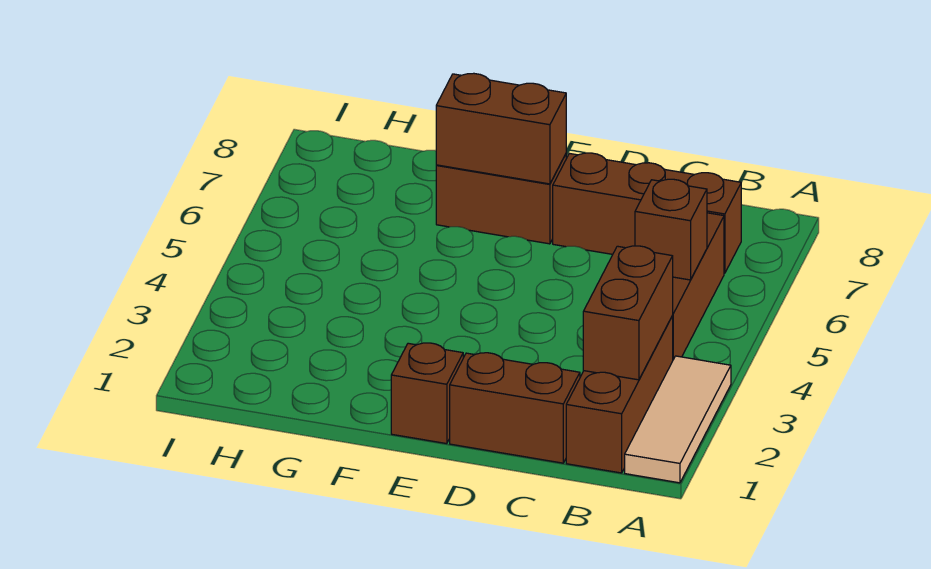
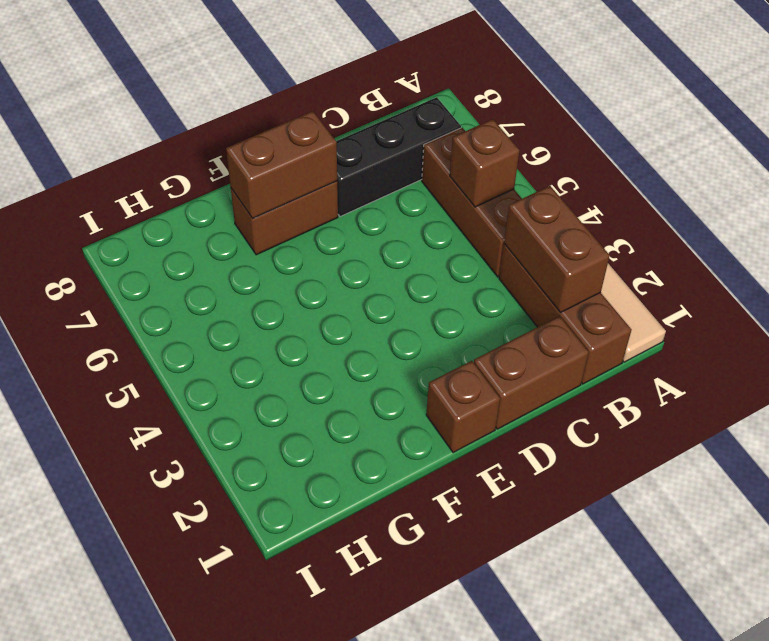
brown brick B7:D7 level 1 -> black brick B7:D7 level 1

